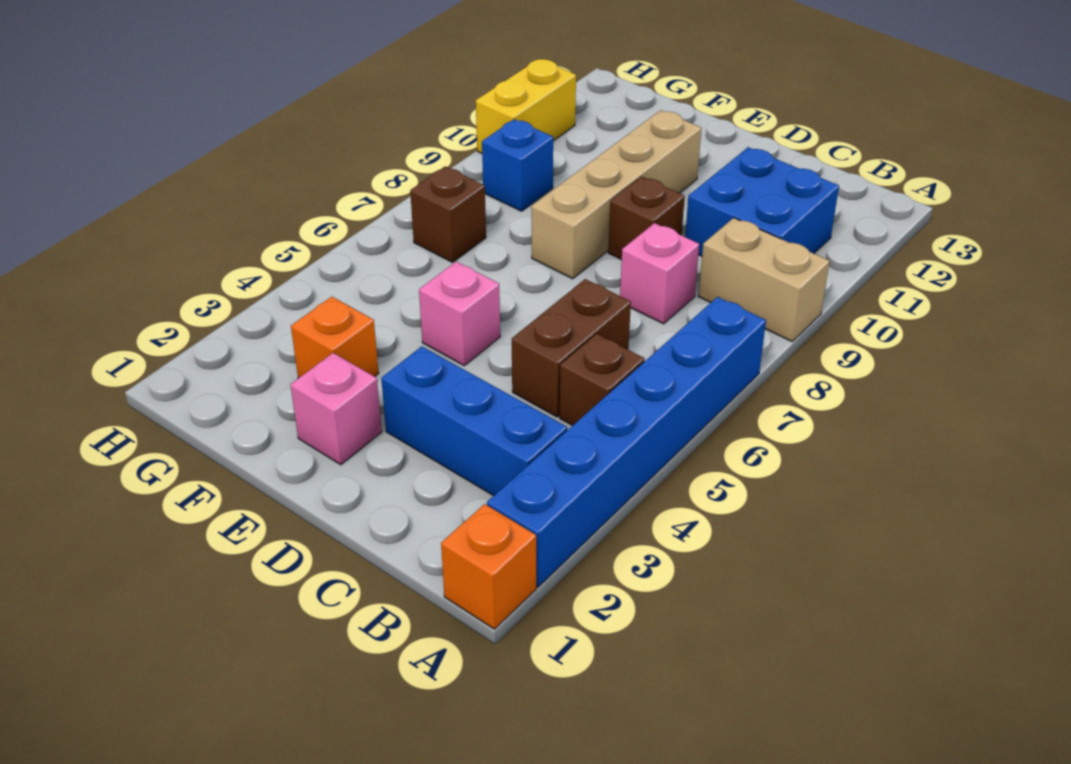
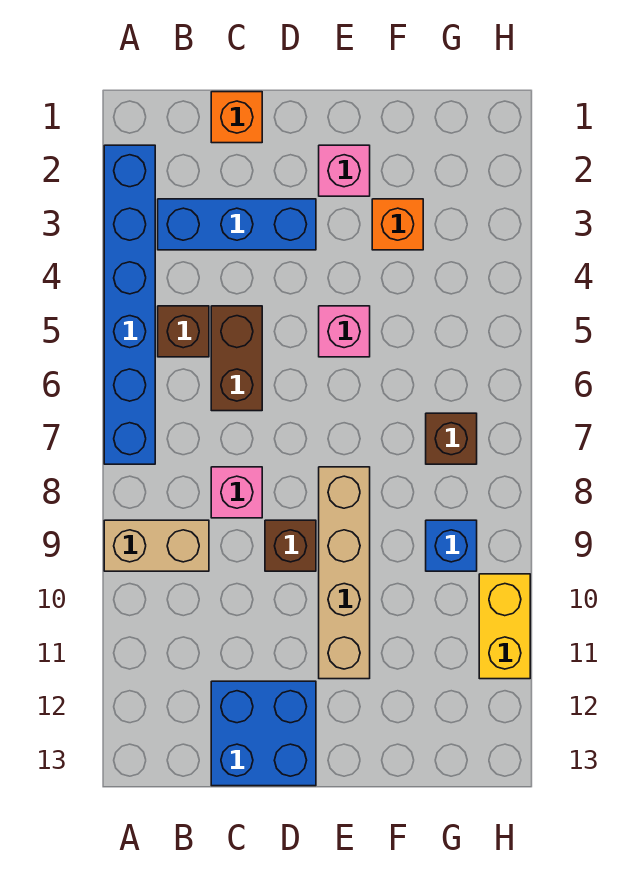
orange brick A1 level 1 -> orange brick C1 level 1
blue brick B10:C11 level 1 -> blue brick C12:D13 level 1

